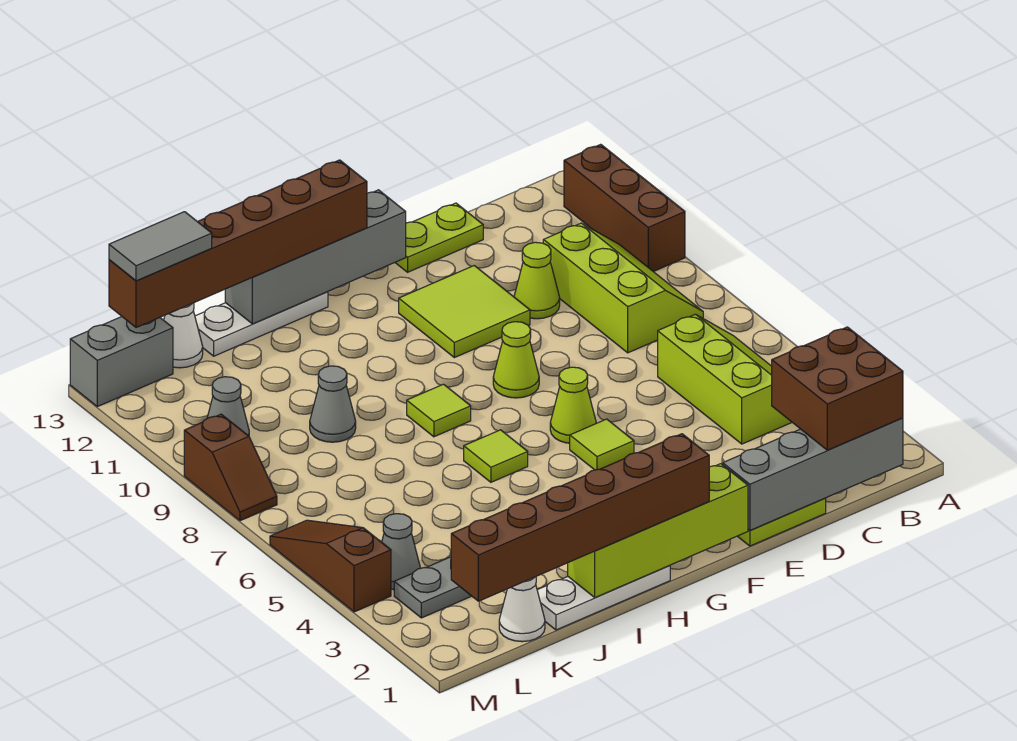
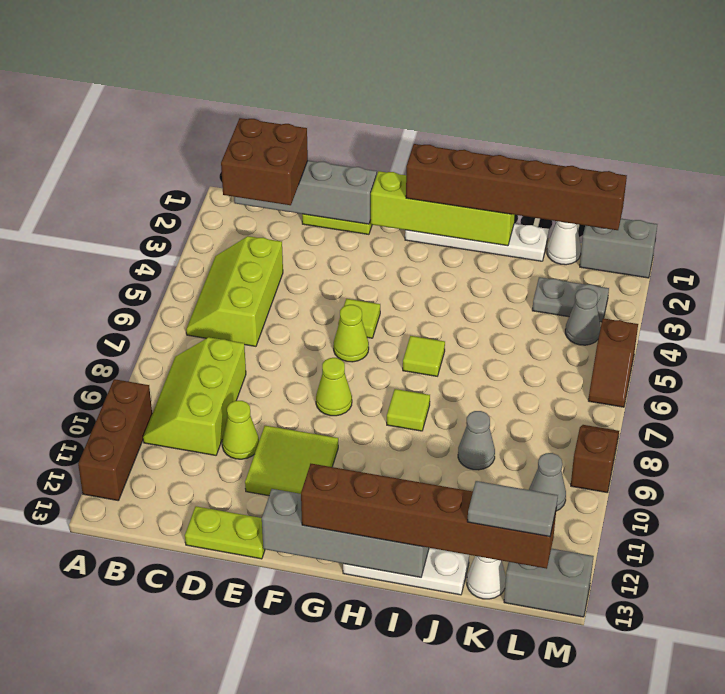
white plate H1:J1 level 1 -> white plate G1:J1 level 1
none -> grey brick L1:M1 level 1
brown slope M4:M6 level 1 top 4 -> brown slope M5:M6 level 1 top 5

